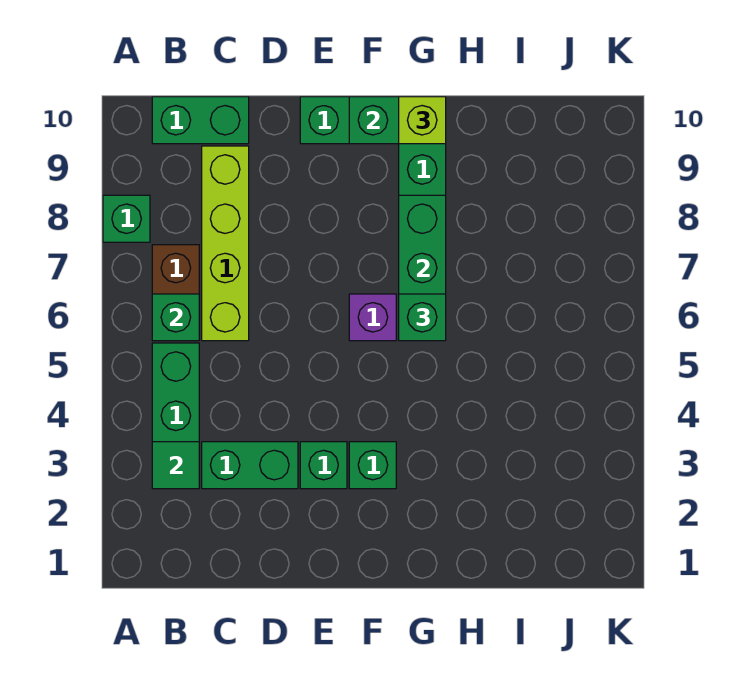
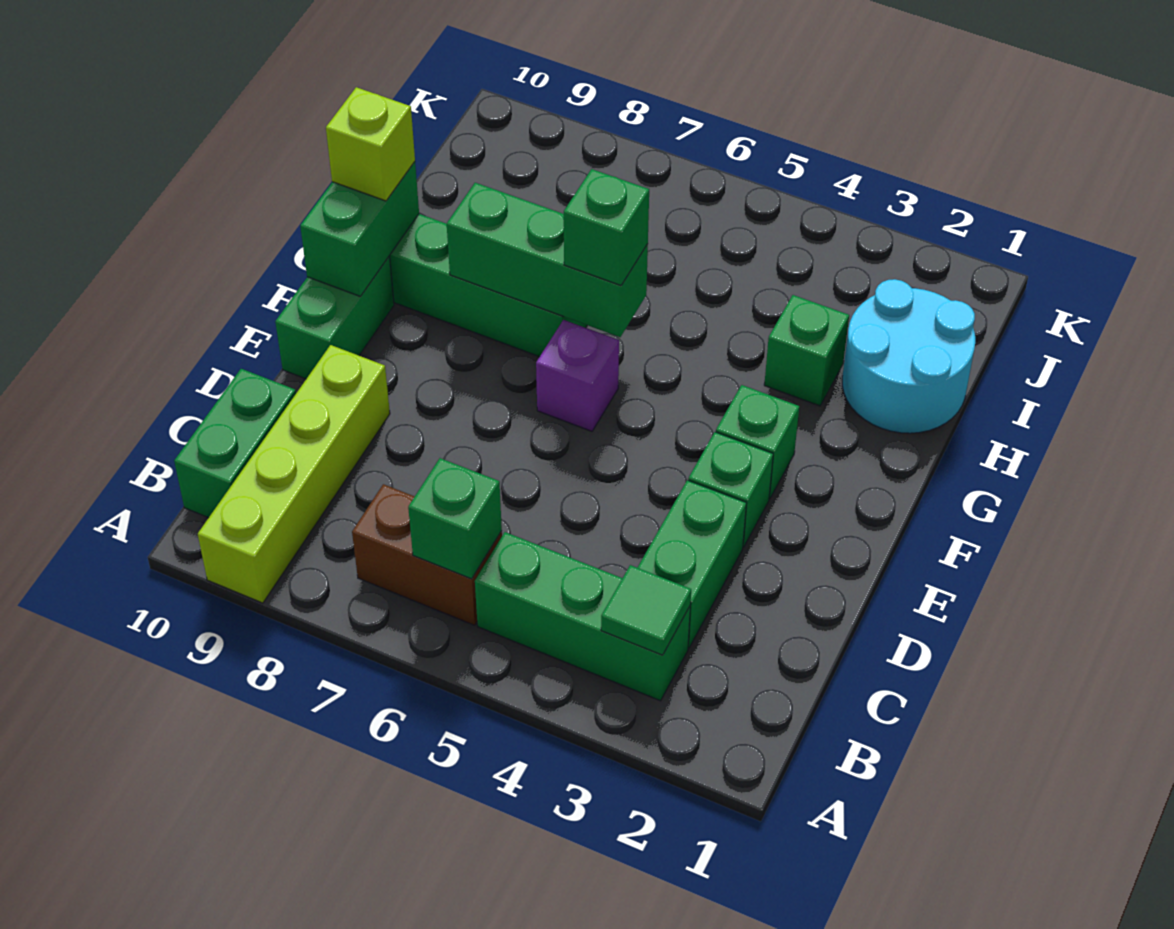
green brick A8 level 1 -> green brick H3 level 1
lime brick C6:C9 level 1 -> lime brick A9:D9 level 1
none -> cyan round brick H1:I2 level 1

